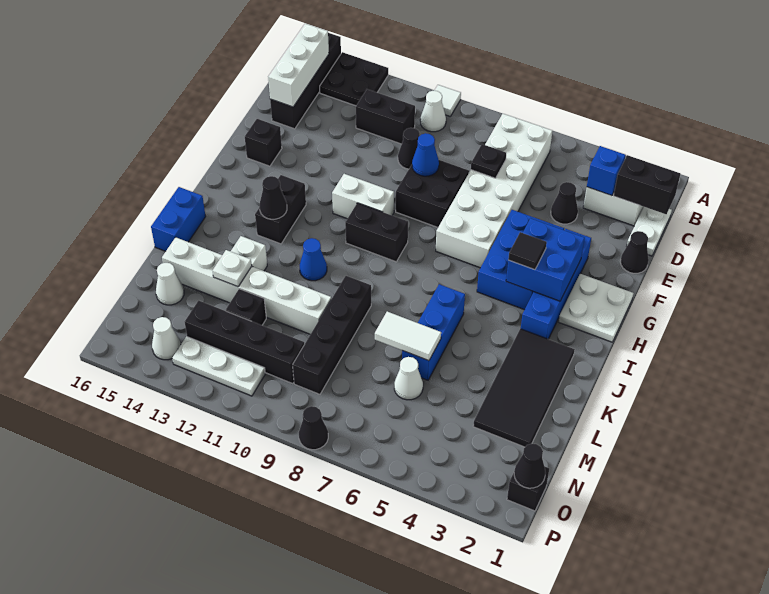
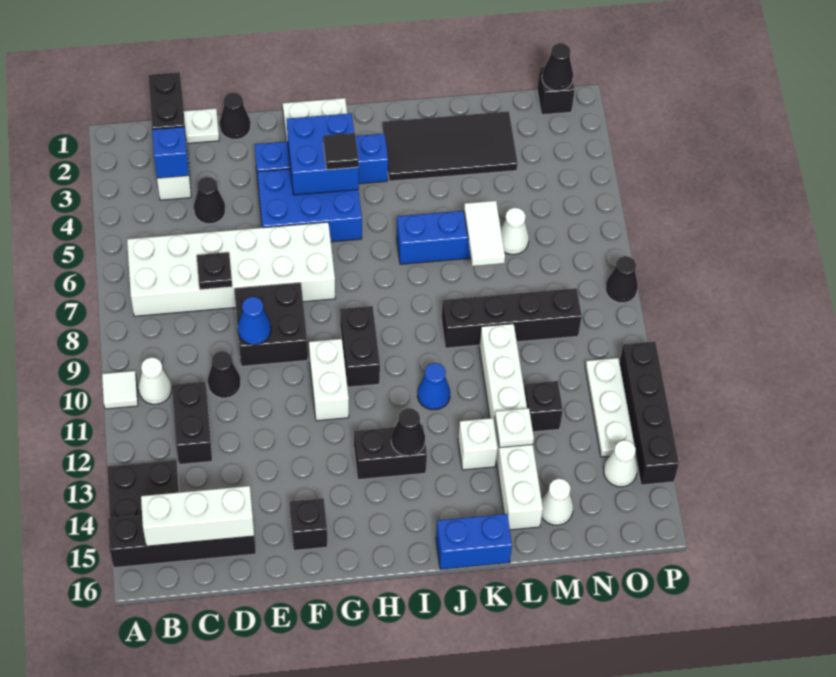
black brick N10:N13 level 1 -> black brick P11:P14 level 1

